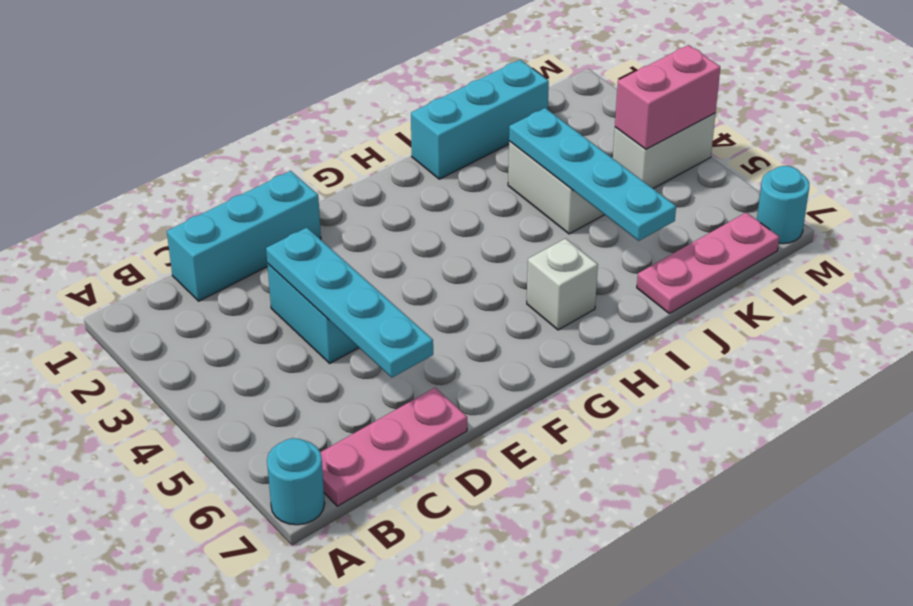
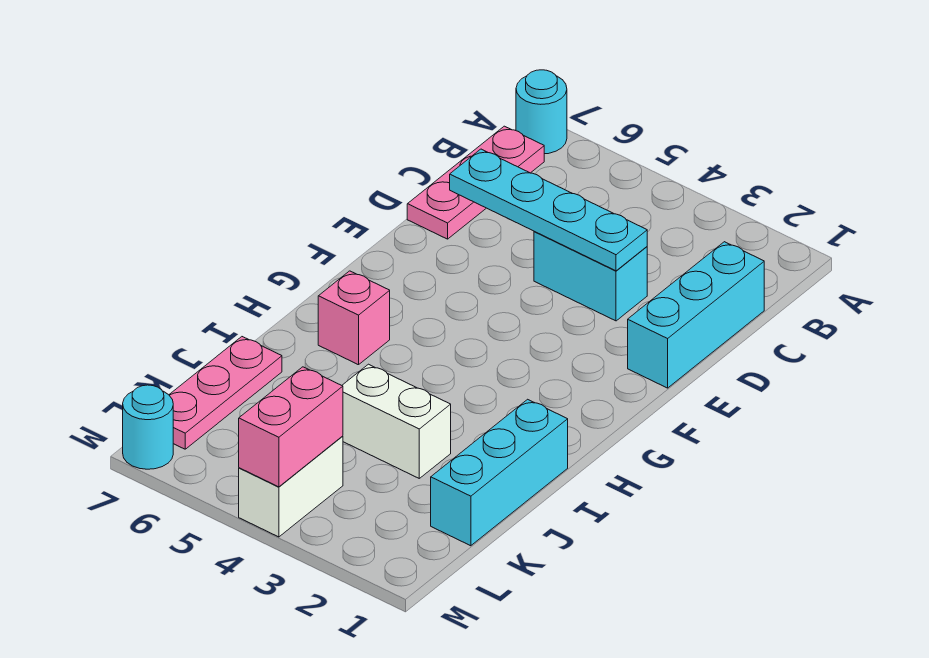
white brick H6 level 1 -> pink brick H6 level 1
cyan plate J3:J6 level 2 -> none

